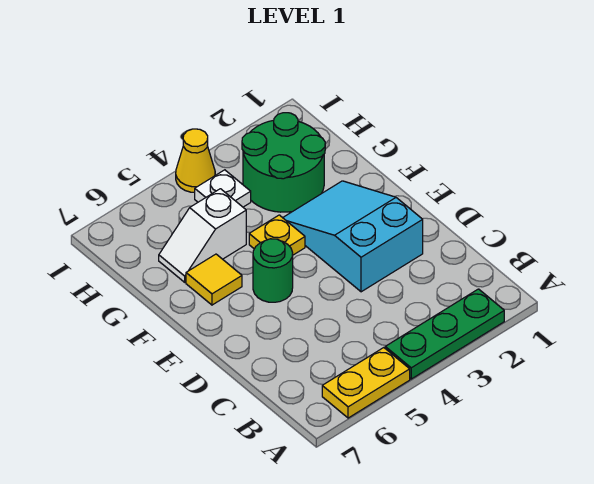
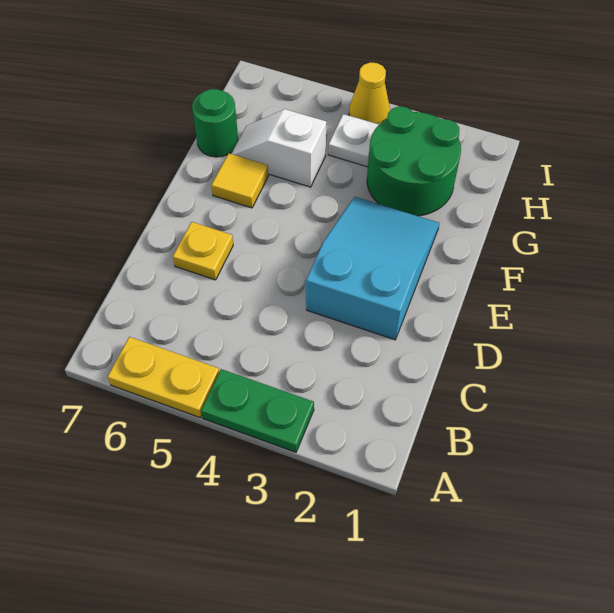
green plate A2:A4 level 1 -> green plate A3:A4 level 1
green round brick E5 level 1 -> green round brick G7 level 1
yellow plate F4 level 1 -> yellow plate D6 level 1

